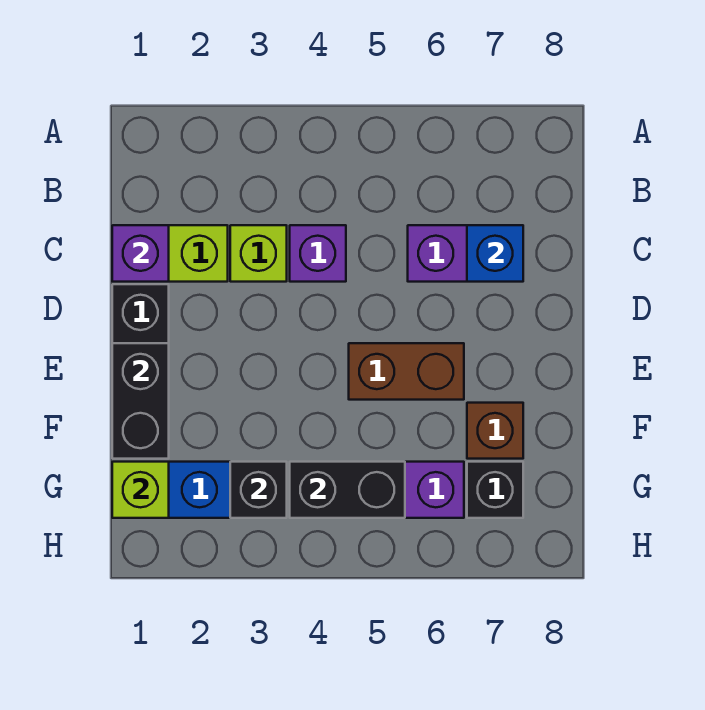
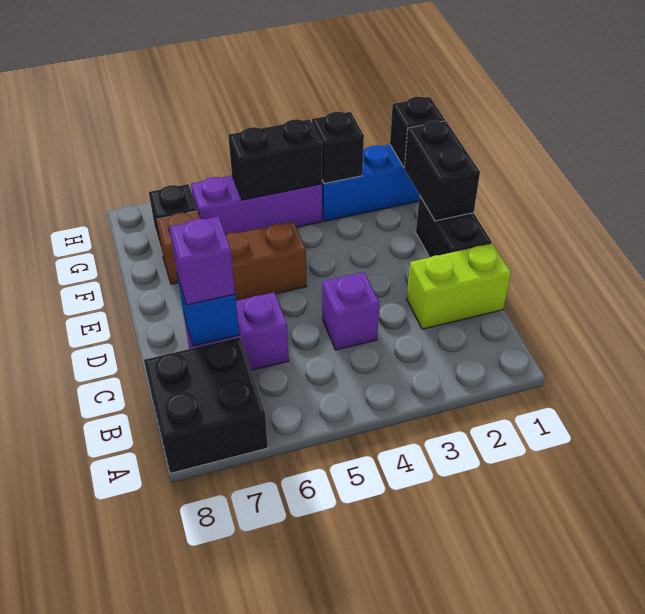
none -> black brick A7:B8 level 1
purple brick C1 level 2 -> purple brick C7 level 3
lime brick C3 level 1 -> none
lime brick G1 level 2 -> black brick G1 level 2

